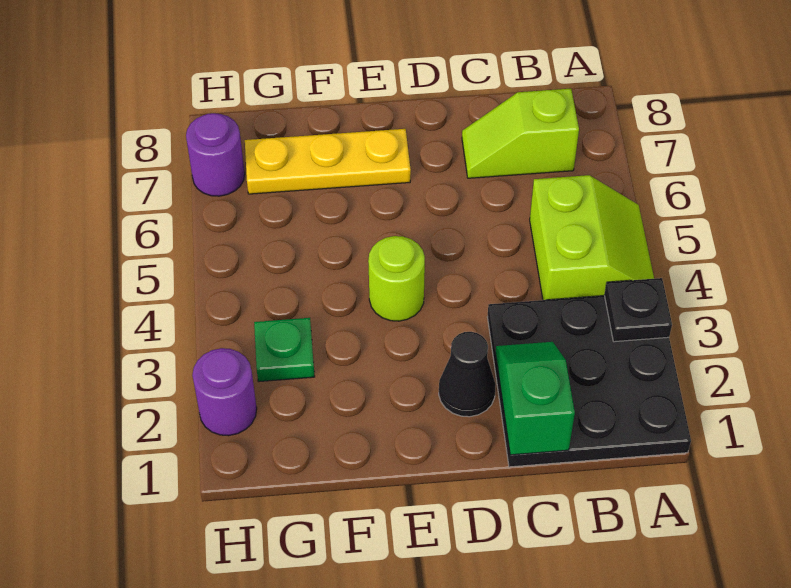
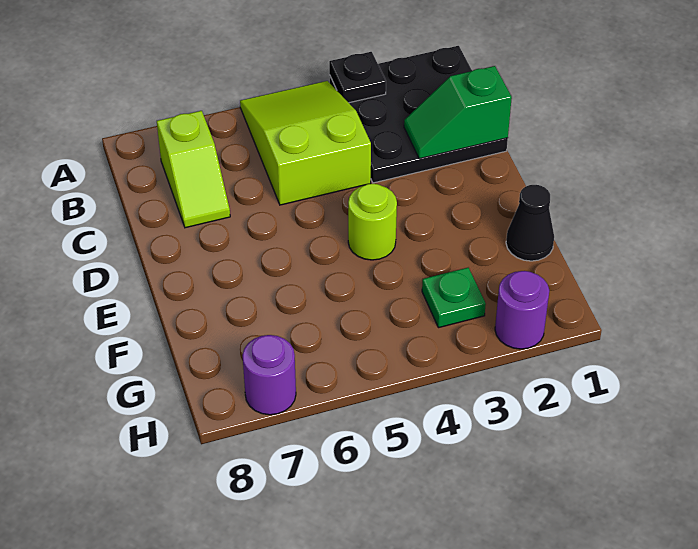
lime slope A4:B5 level 1 top B -> lime slope A4:C5 level 1 top C
black cone D2 level 1 -> black cone F1 level 1
yellow plate E7:G7 level 1 -> none

